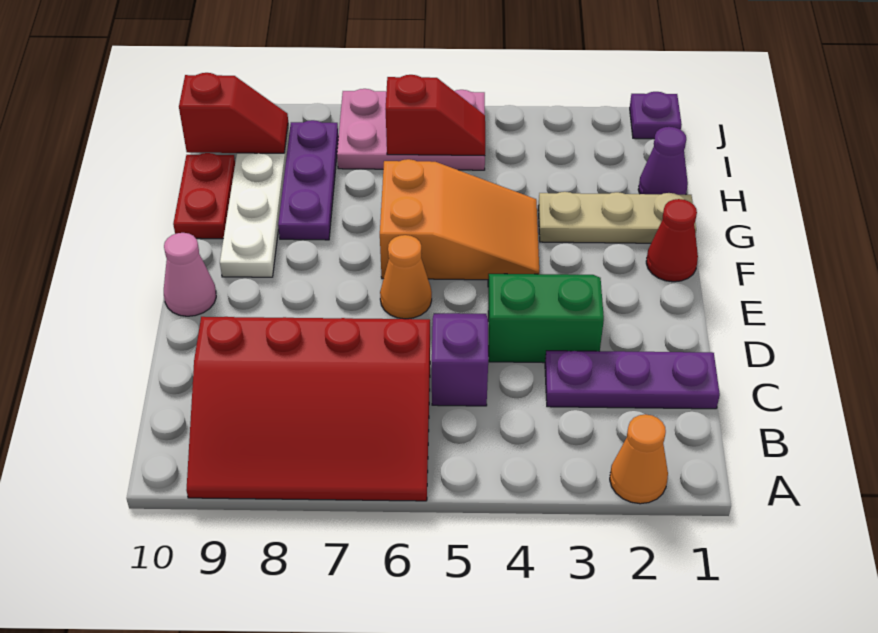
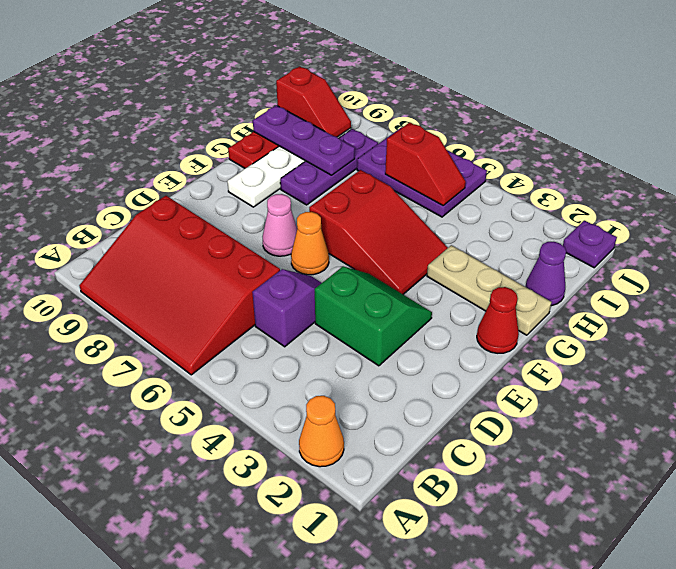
purple plate C1:C3 level 1 -> purple plate H8:H10 level 2
pink cone E10 level 1 -> pink cone E7 level 1
orange slope F4:G6 level 1 top 6 -> red slope F4:G6 level 1 top 6
pink plate I5:J7 level 1 -> purple plate I5:J7 level 1

